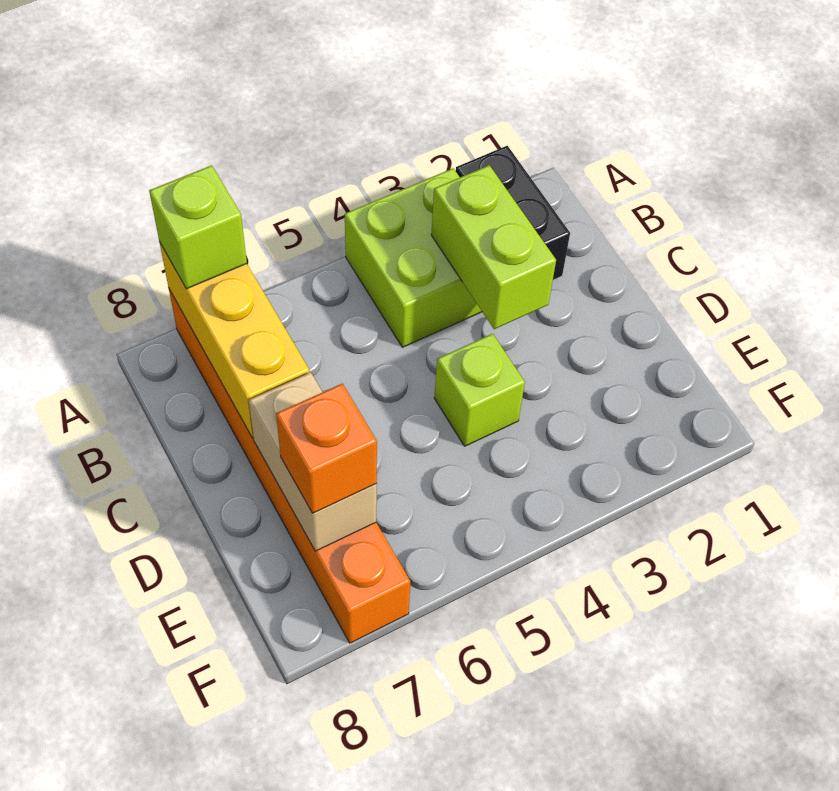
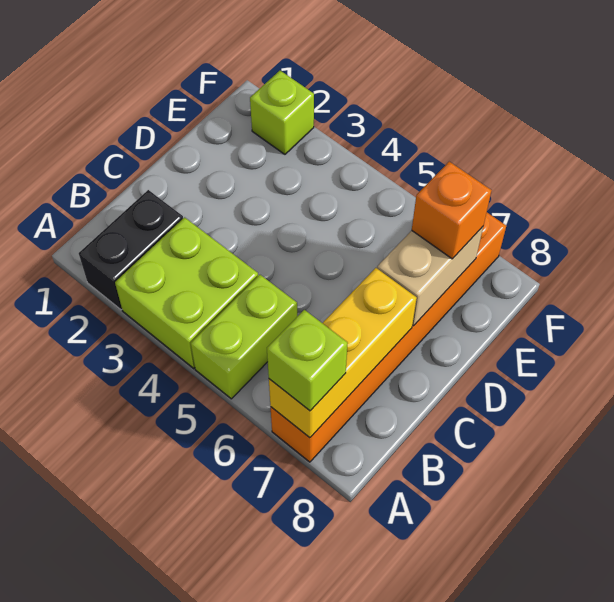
lime brick B3:C3 level 2 -> lime brick A5:B5 level 1
lime brick D4 level 1 -> lime brick F2 level 1

